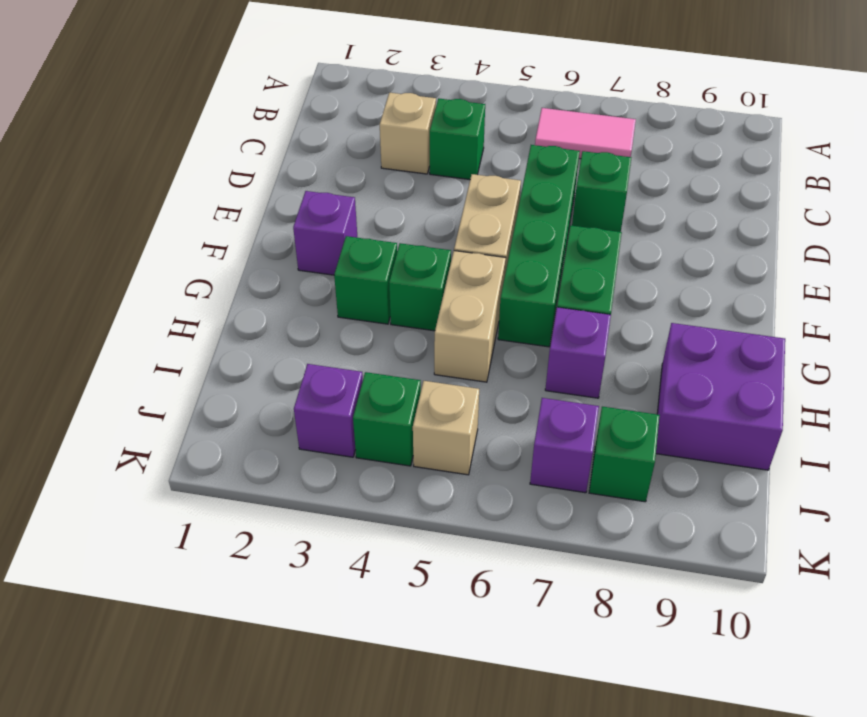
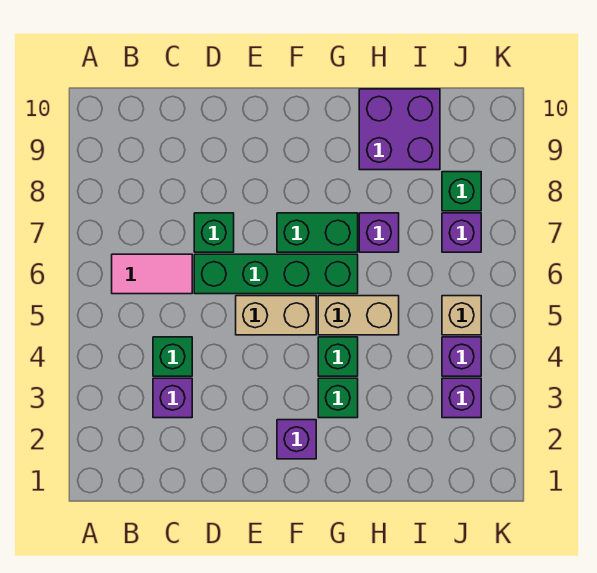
pink tile B6:B7 level 1 -> pink tile B6:C6 level 1
tan brick C3 level 1 -> purple brick C3 level 1
green brick J4 level 1 -> purple brick J4 level 1

